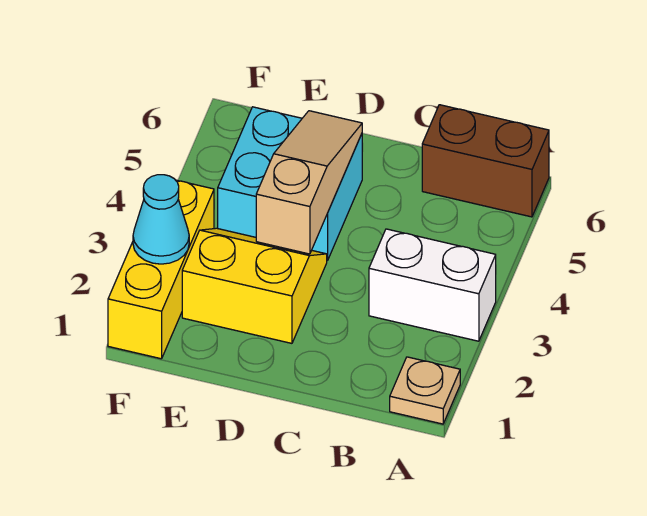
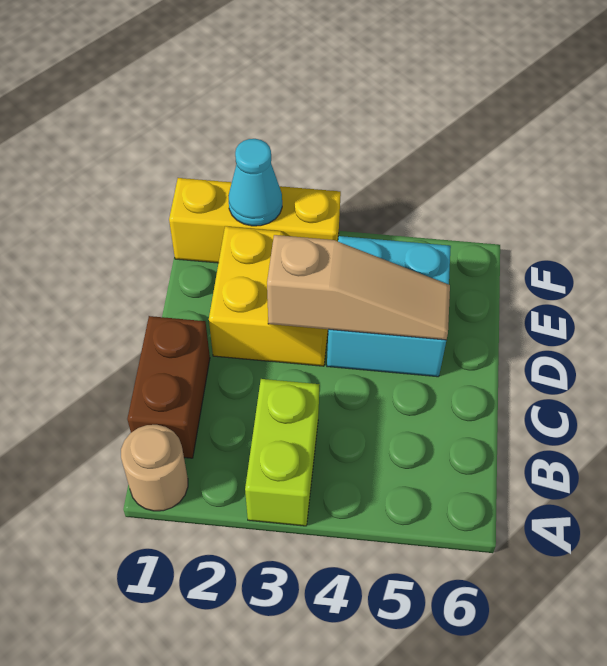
tan plate A1 level 1 -> tan round brick A1 level 1
white brick A3:B3 level 1 -> lime brick A3:B3 level 1
brown brick A6:B6 level 1 -> brown brick B1:C1 level 1

